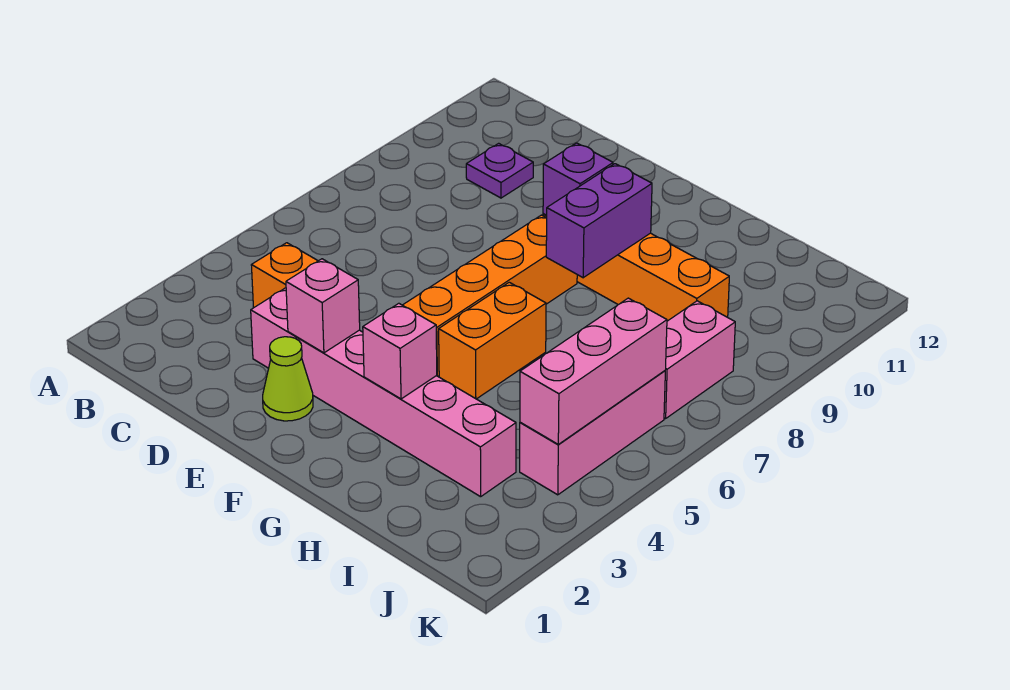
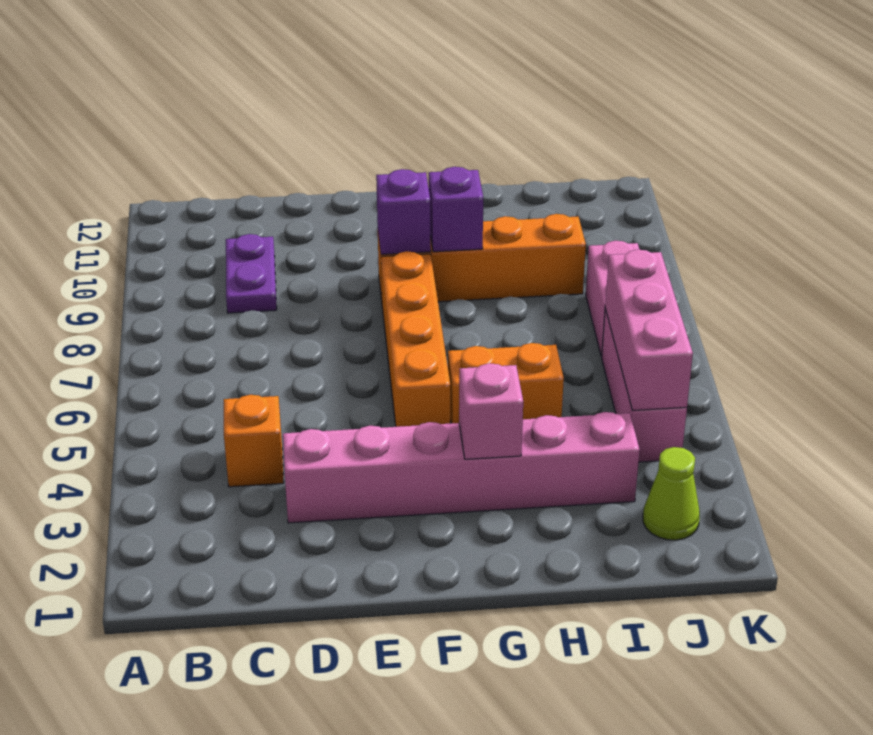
purple plate C10 level 1 -> purple plate C9:C10 level 1
lime cone E2 level 1 -> lime cone J2 level 1
pink brick E3 level 2 -> none
orange brick G5:G6 level 1 -> orange brick G5:H5 level 1
purple brick G8:G9 level 2 -> purple brick G9 level 2

